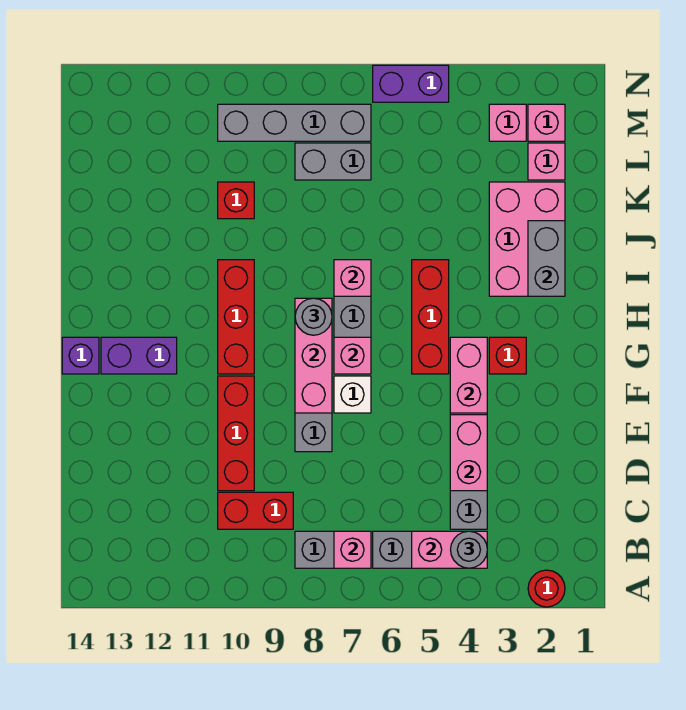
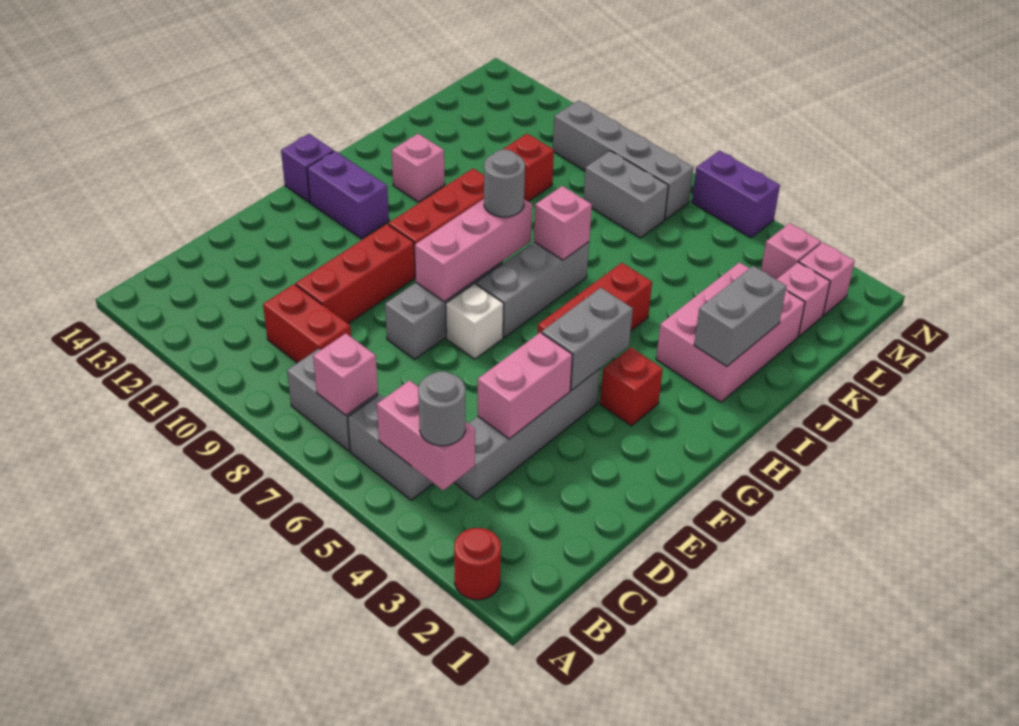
pink brick F4:G4 level 2 -> grey brick F4:G4 level 2
pink brick G7 level 2 -> pink brick I12 level 1

